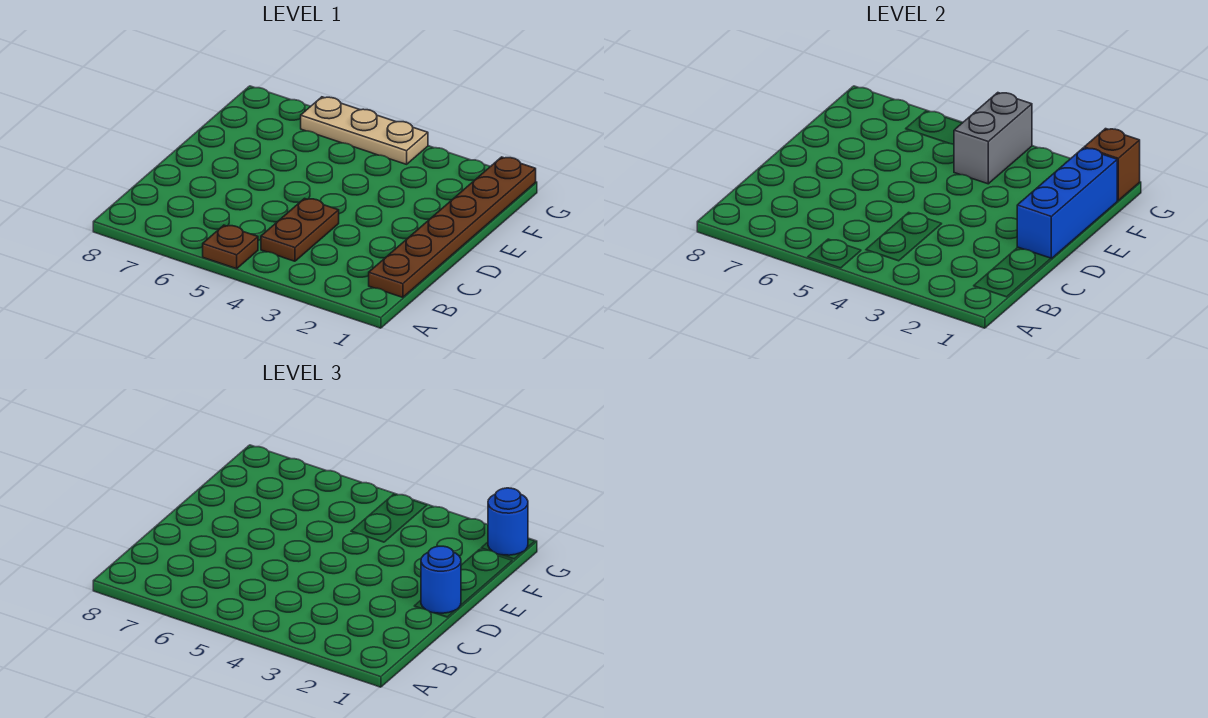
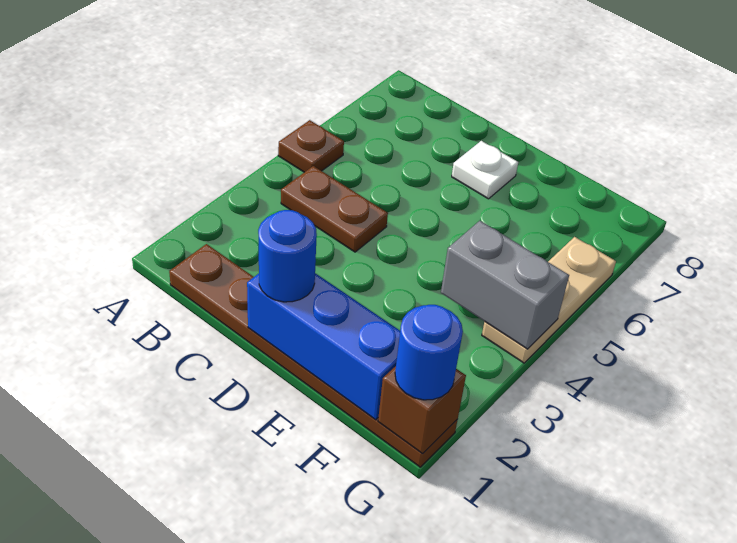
none -> white plate D7 level 1

